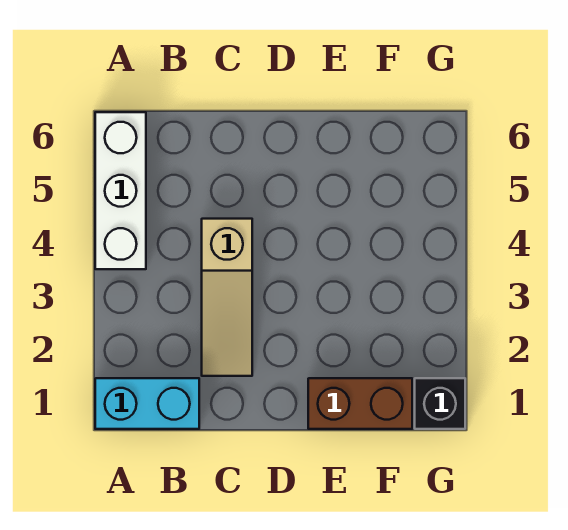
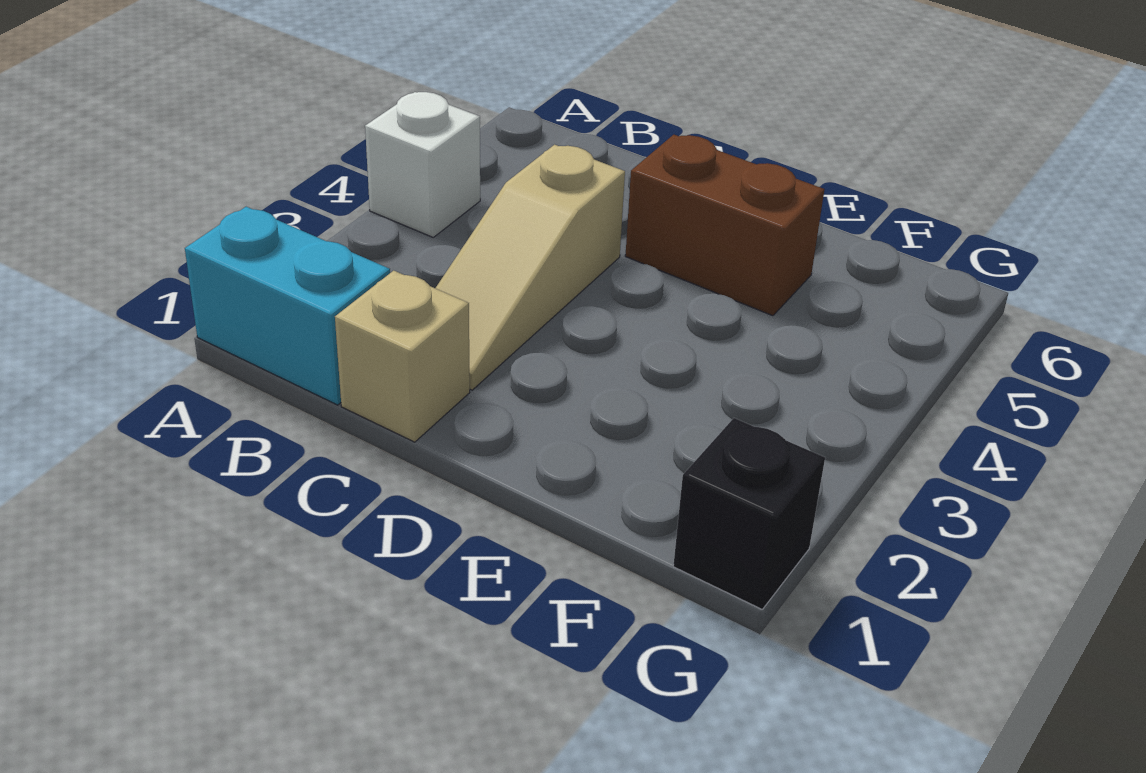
white brick A4:A6 level 1 -> white brick A4 level 1
none -> tan brick C1 level 1
brown brick E1:F1 level 1 -> brown brick D5:E5 level 1

